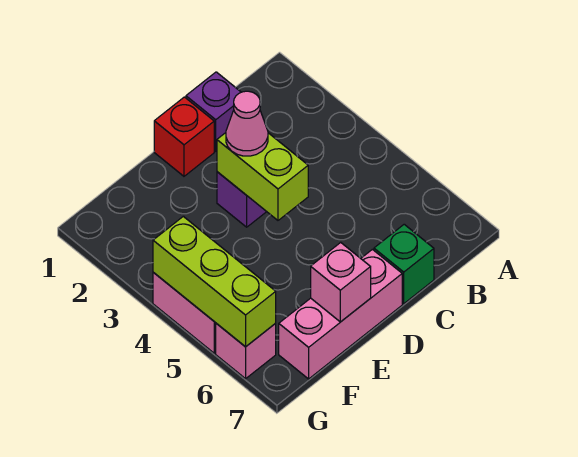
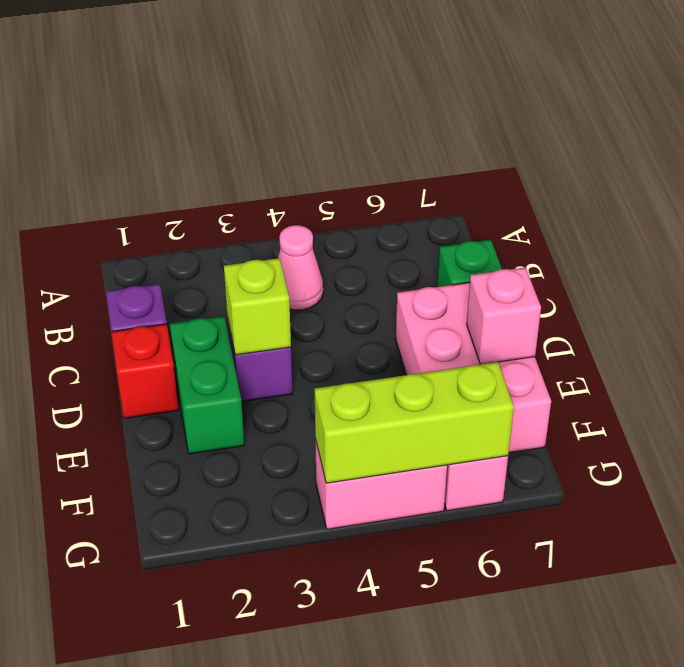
none -> green brick D2:E2 level 1
lime brick D3:D4 level 2 -> lime brick D3 level 2
pink cone D3 level 3 -> pink cone B4 level 1
pink brick D7:F7 level 1 -> pink brick D6:F7 level 1

